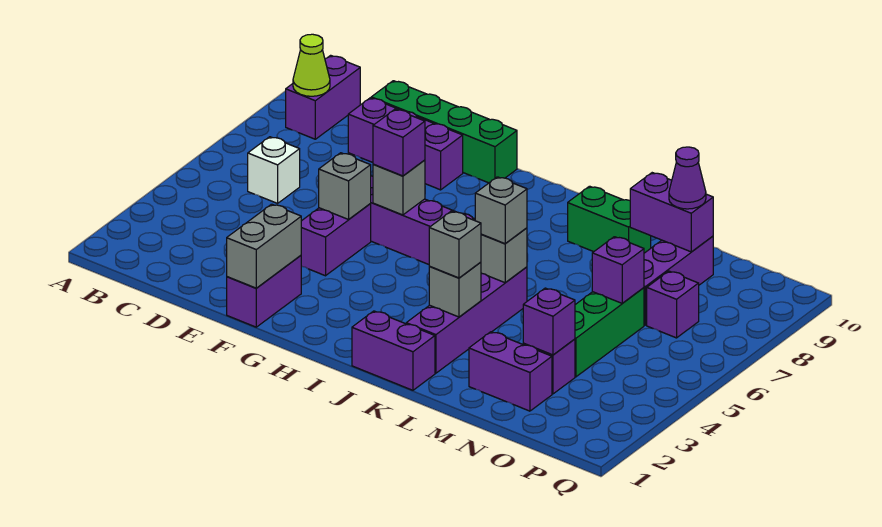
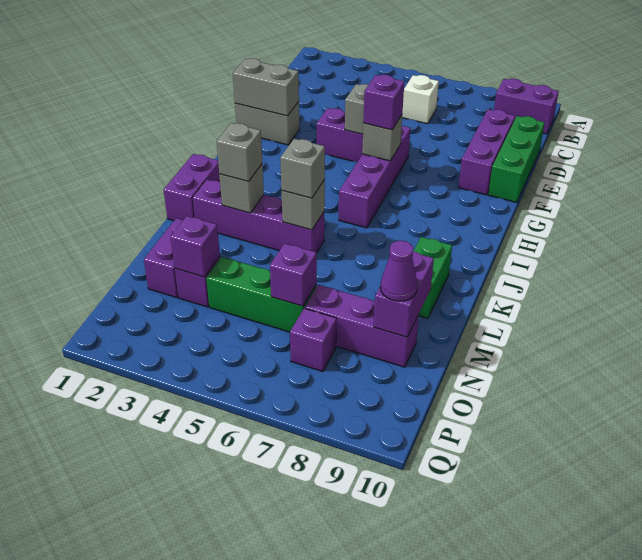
lime cone B9 level 2 -> none
green brick D10:G10 level 1 -> green brick D10:F10 level 1
purple brick F1:F2 level 1 -> grey brick F1:F2 level 1

